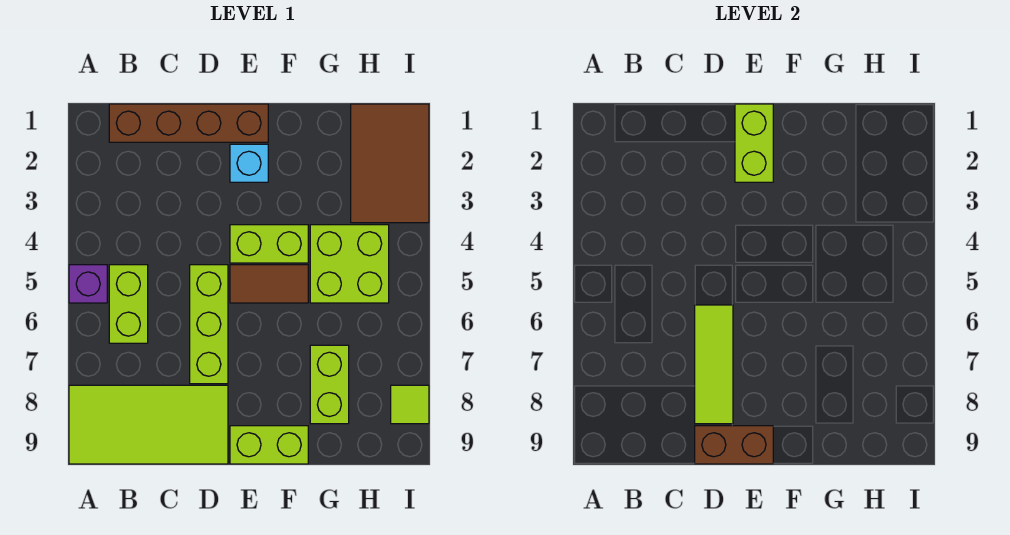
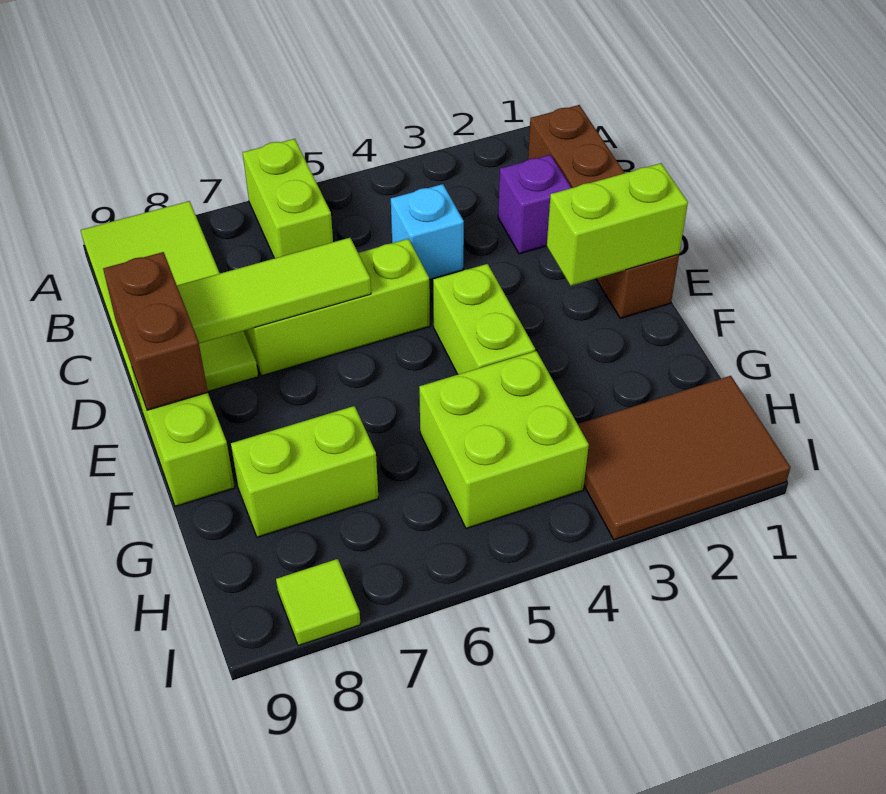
purple brick A5 level 1 -> purple brick C2 level 1
lime brick B5:B6 level 1 -> lime brick A6:B6 level 1
cyan brick E2 level 1 -> cyan brick C4 level 1
brown tile E5:F5 level 1 -> none

